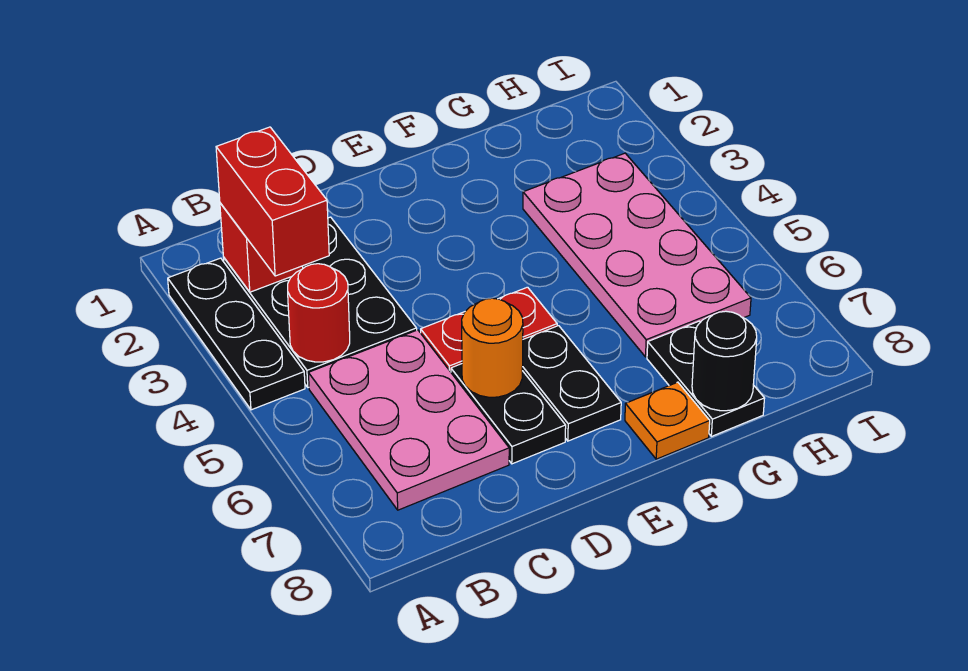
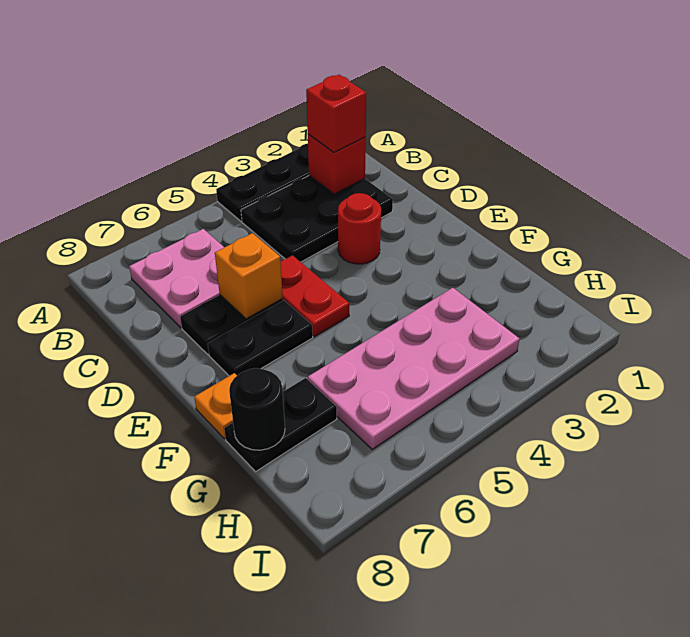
red brick B2:B3 level 3 -> red brick B2 level 3
red round brick B4 level 2 -> red round brick D3 level 1
pink plate B5:C7 level 1 -> pink plate B6:C7 level 1
orange round brick D6 level 2 -> orange brick D6 level 2

